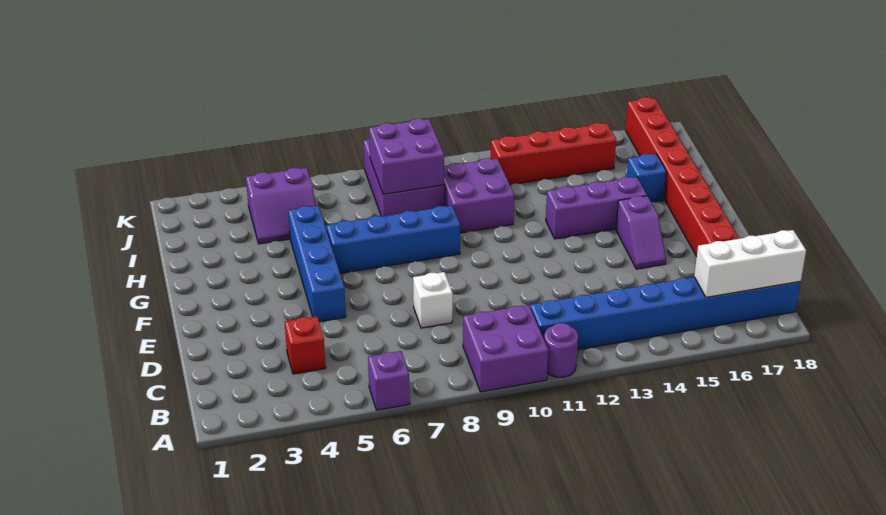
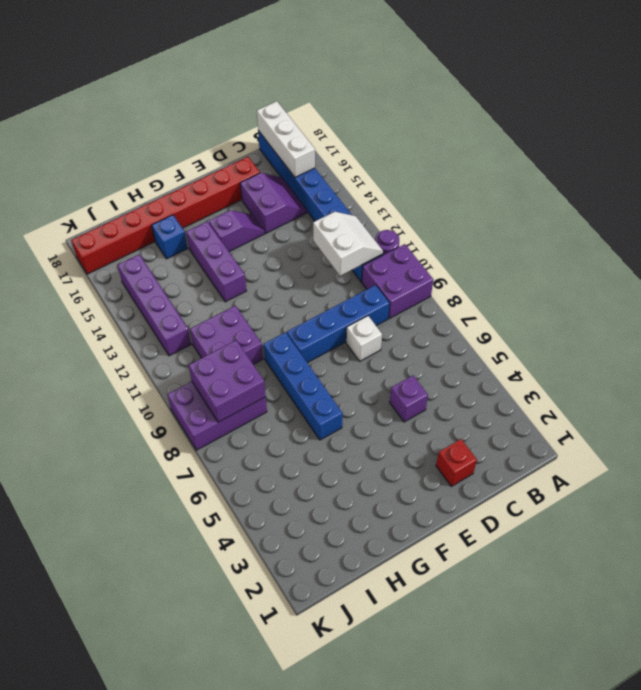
purple brick A6 level 1 -> purple brick D5 level 1
none -> white slope B11:C12 level 2 top C
red brick C4 level 1 -> red brick D2 level 1
blue brick E5:H5 level 1 -> blue brick C9:F9 level 1
purple slope I4:J5 level 1 top J -> purple slope C15:D16 level 1 top D
red brick J12:J15 level 1 -> purple brick J12:J15 level 1

